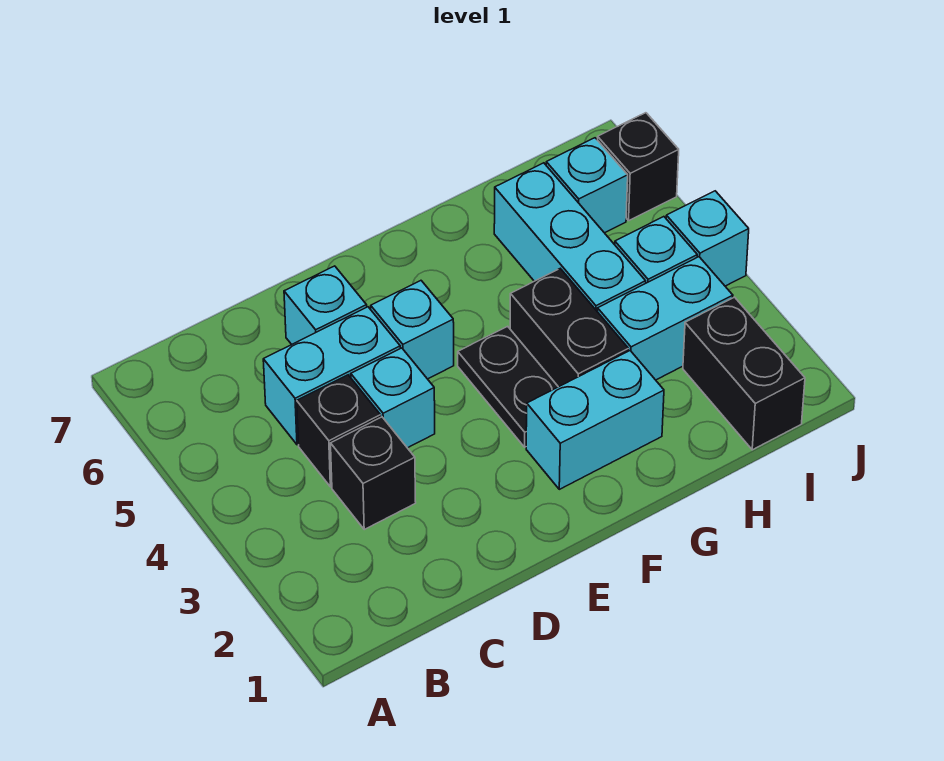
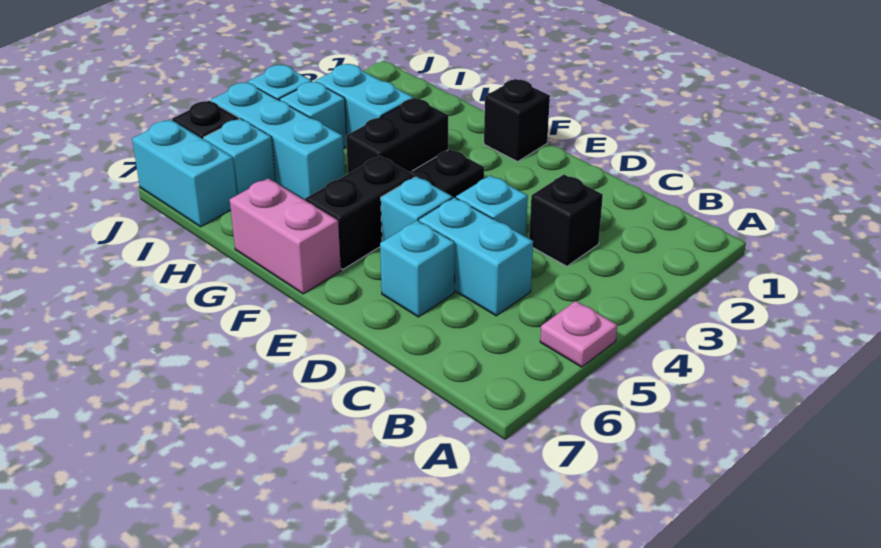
none -> pink plate A5 level 1
black brick C4 level 1 -> black brick F1 level 1
cyan brick F2:G2 level 1 -> cyan brick I7:J7 level 1
none -> pink brick F7:G7 level 1
cyan brick H4:H6 level 1 -> cyan brick H5:J5 level 1
black brick I1:I2 level 1 -> black brick F5:F6 level 1

